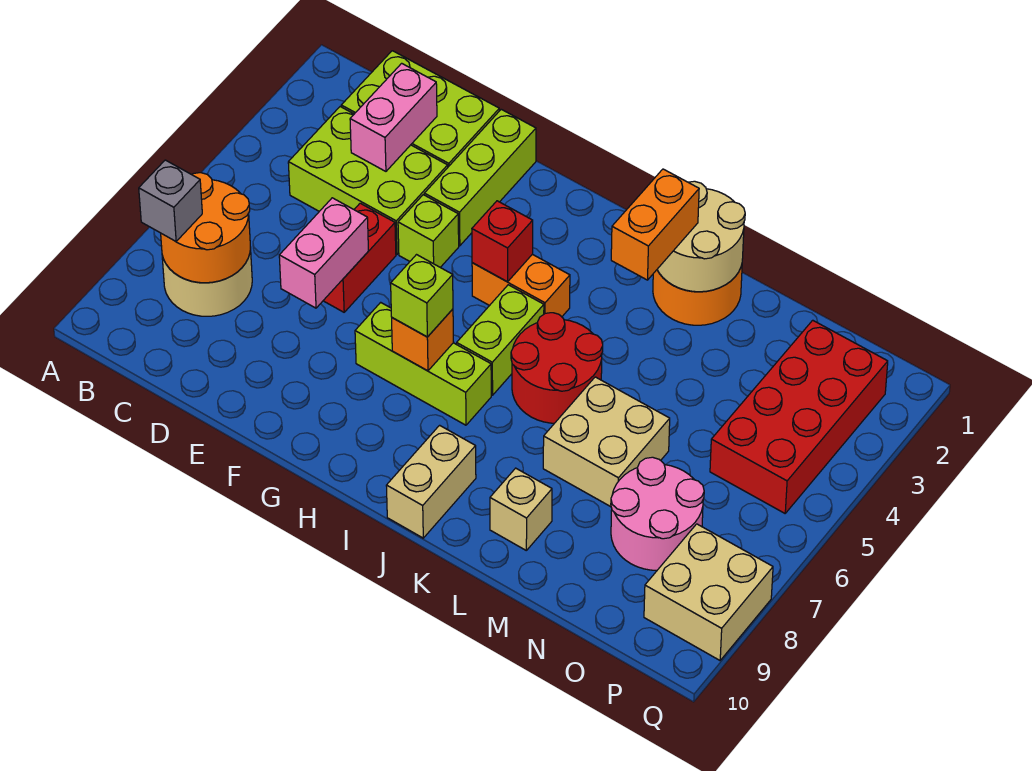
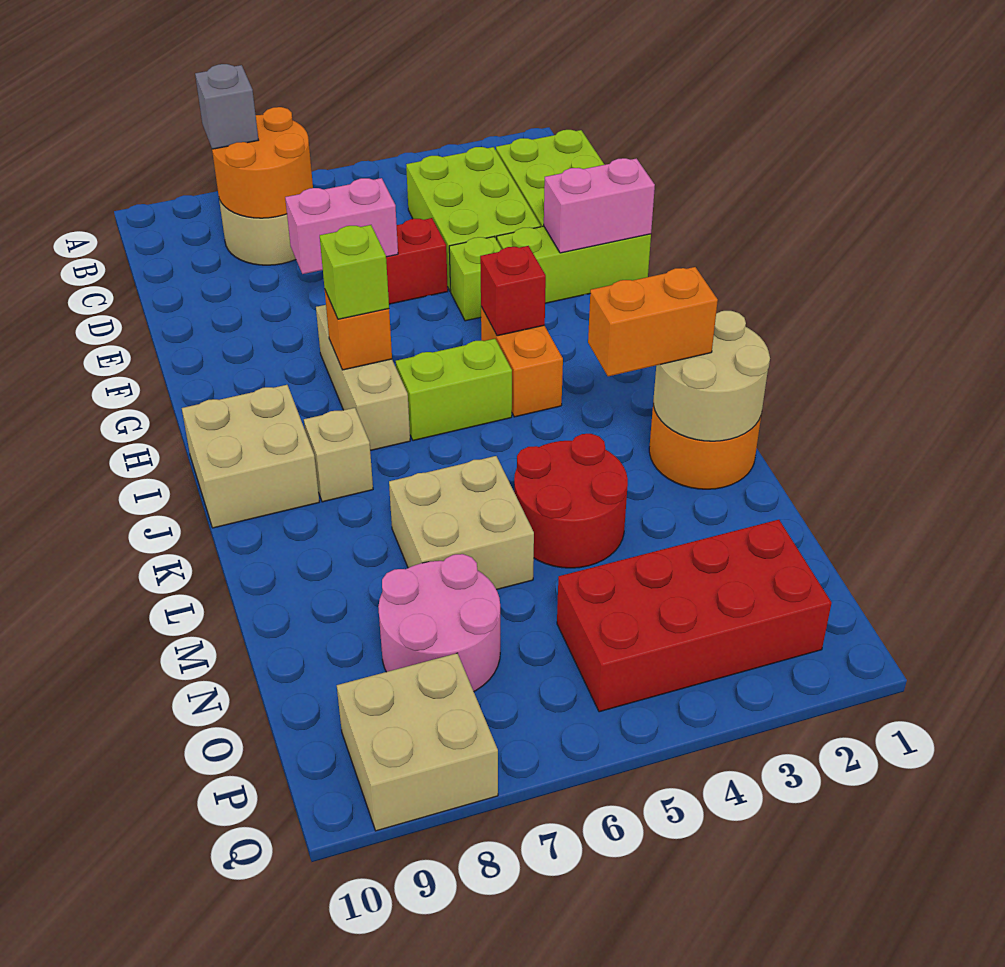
pink brick D2:D3 level 2 -> pink brick F1:F2 level 2
lime brick G7:I7 level 1 -> tan brick G7:I7 level 1
red round brick J5:K6 level 1 -> red round brick L4:M5 level 1
tan brick J9:J10 level 1 -> tan brick I9:J10 level 1
tan brick L9 level 1 -> tan brick J8 level 1

